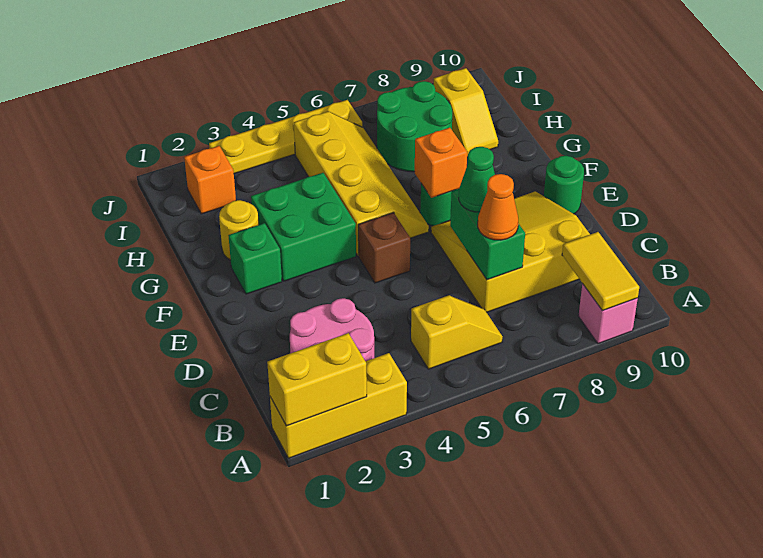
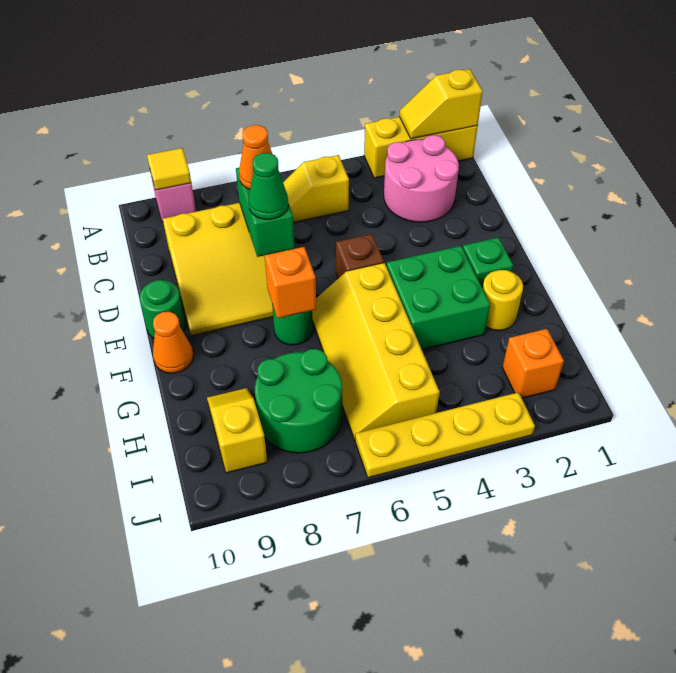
yellow brick A1:A2 level 2 -> yellow slope A1:A2 level 2 top 1
yellow tile A9:B9 level 2 -> yellow tile A9 level 2
none -> orange cone F10 level 1

